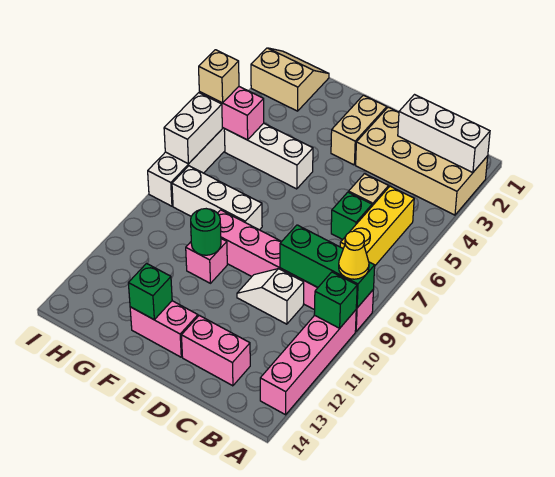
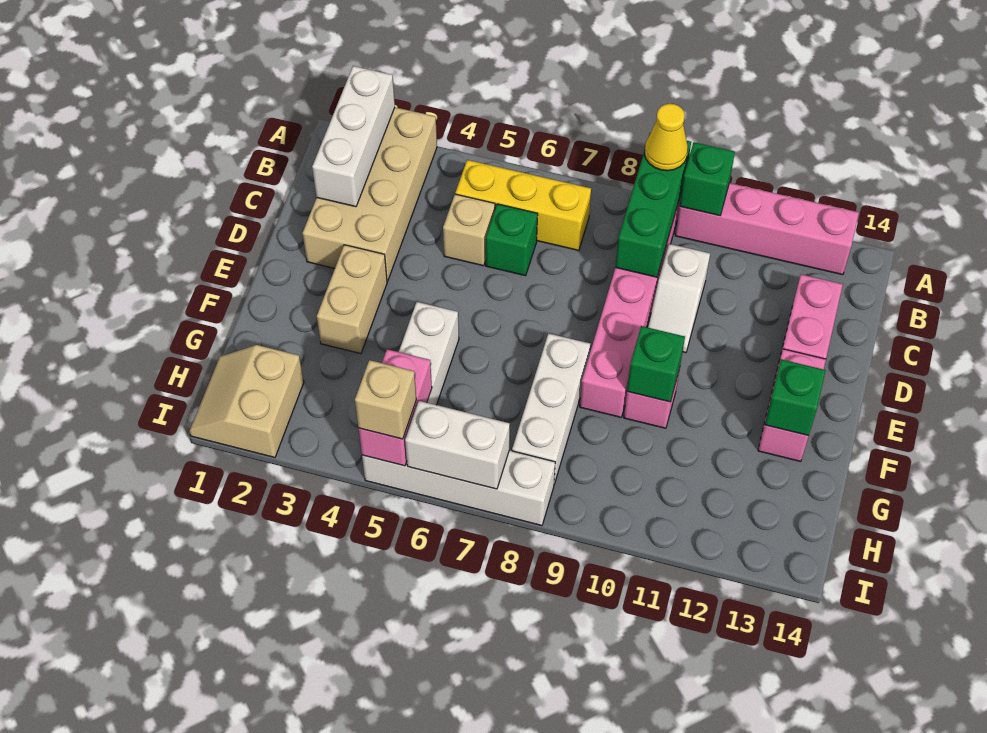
tan brick E2:E3 level 1 -> tan brick E3:F3 level 1
green round brick F10 level 2 -> green brick F10 level 2

